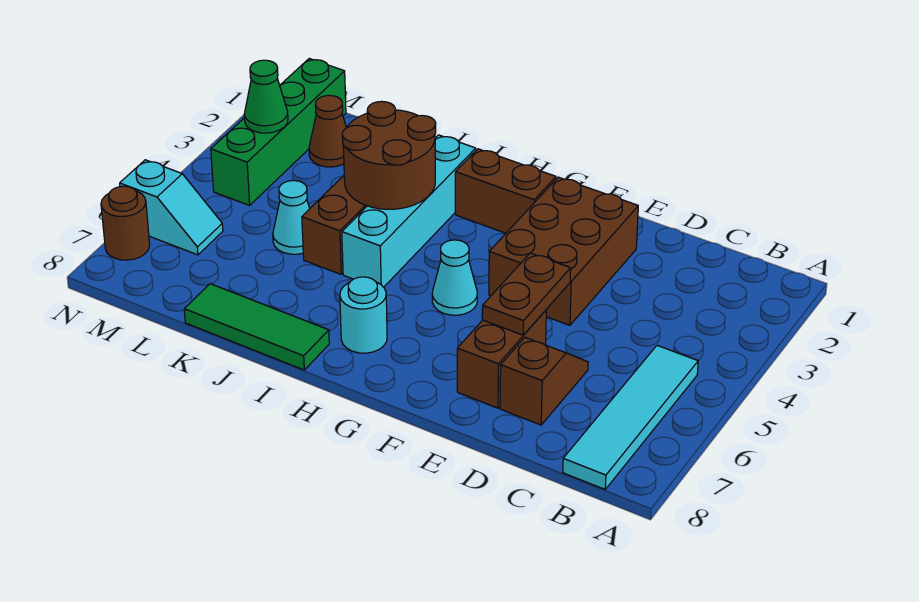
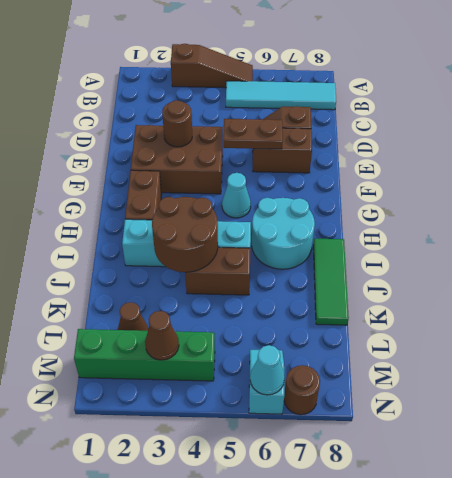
none -> brown slope A3:A5 level 1 top 3
none -> brown round brick E3 level 2
cyan round brick H7 level 1 -> cyan round brick H6:I7 level 1
cyan cone K5 level 1 -> cyan cone N6 level 2
green cone M3 level 2 -> brown cone M3 level 2

